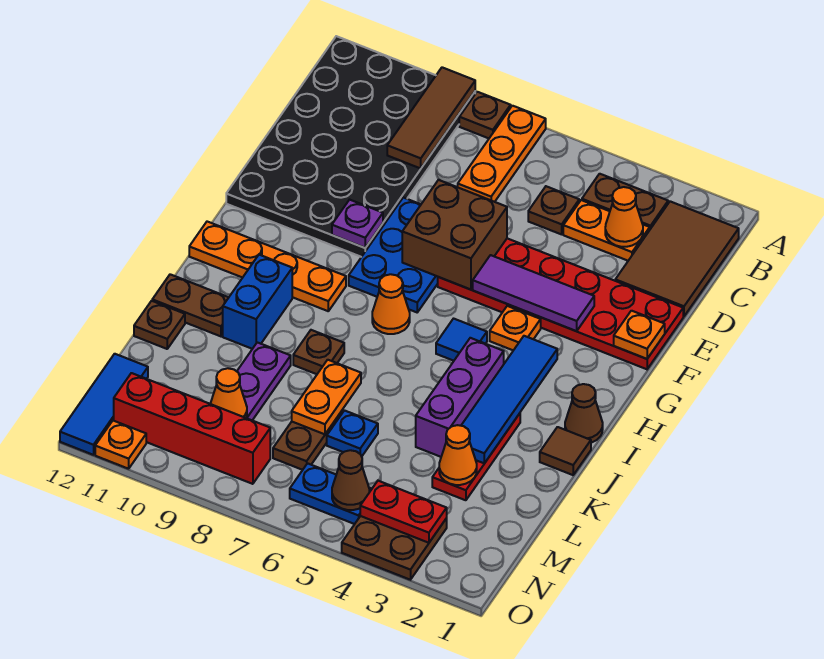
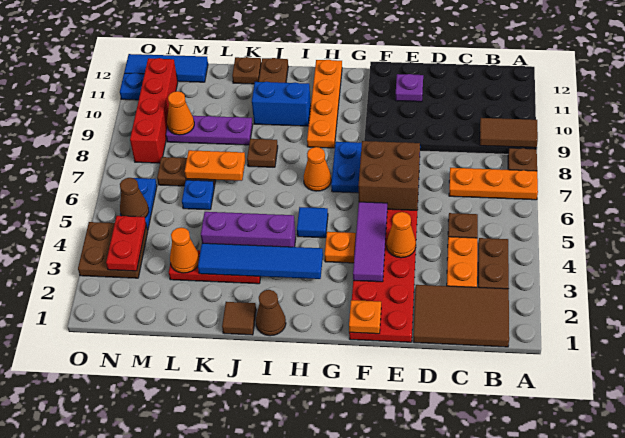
brown tile A9:C9 level 2 -> brown tile A9:B9 level 2
orange cone C3 level 2 -> orange cone E4 level 2
purple plate F9 level 2 -> purple plate E11 level 2
orange plate O11 level 1 -> blue plate O11 level 1

